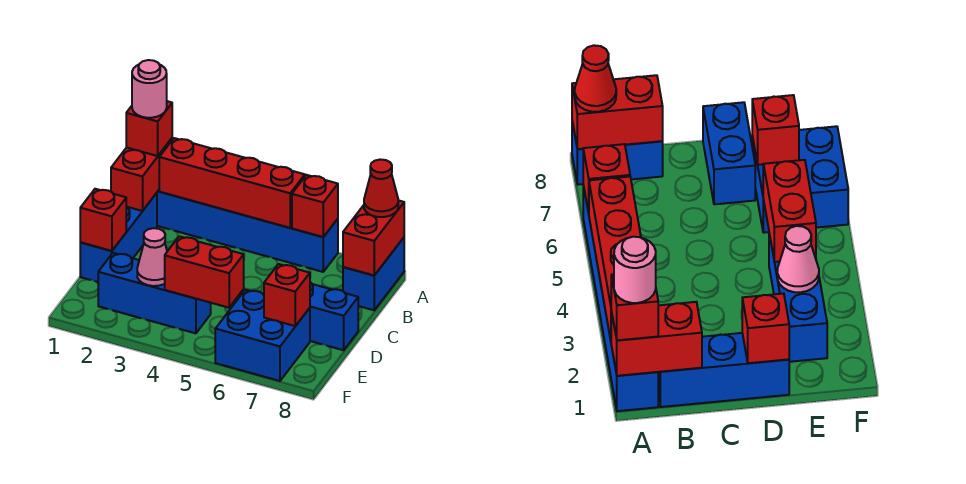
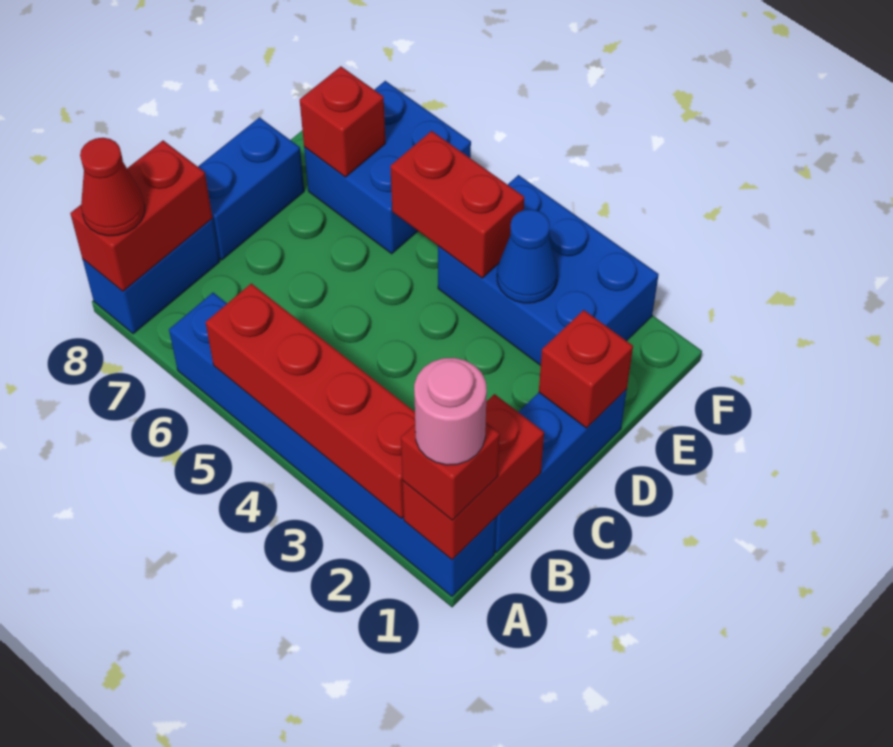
red brick A6 level 2 -> none
blue brick D7:D8 level 1 -> blue brick C8:D8 level 1
blue brick E2:E4 level 1 -> blue brick E2:F4 level 1
pink cone E3 level 2 -> blue cone E3 level 2

